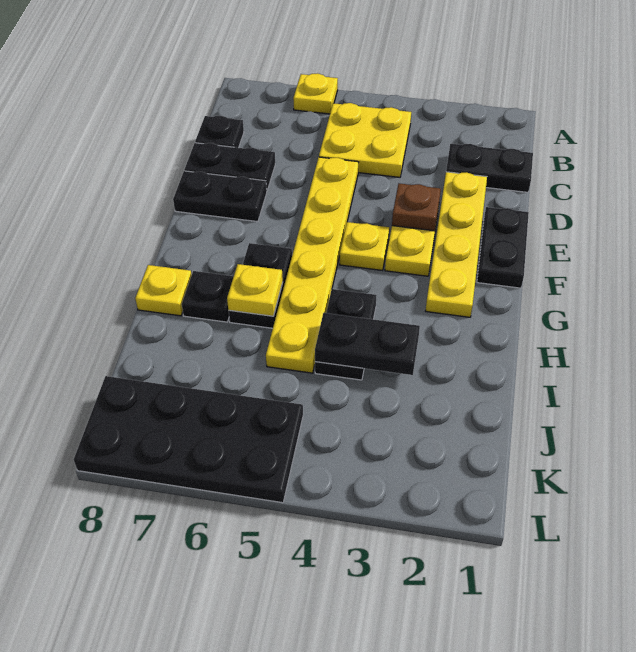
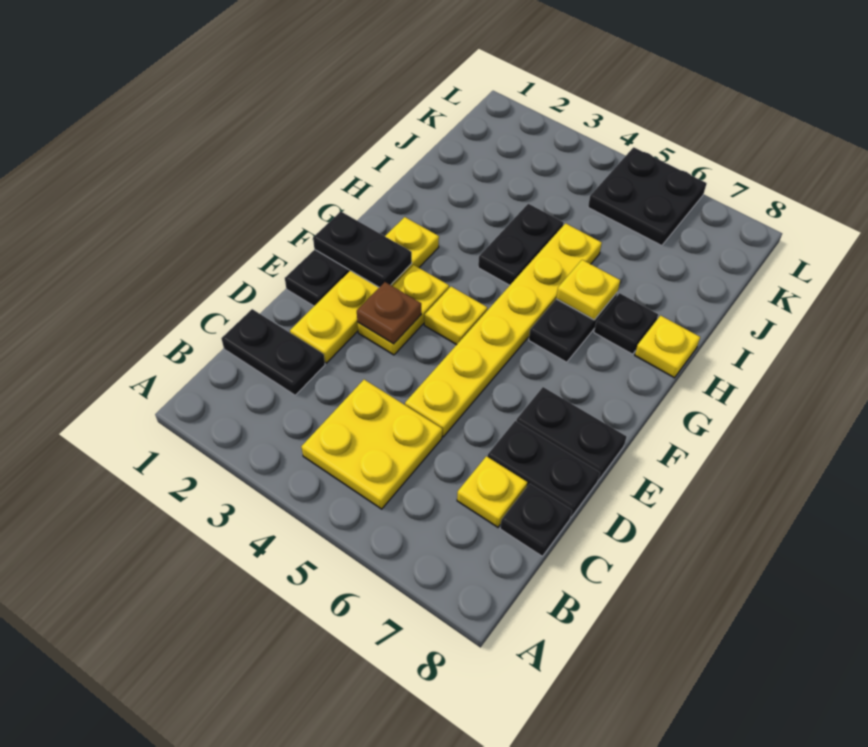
yellow plate A6 level 1 -> yellow plate C7 level 1
black plate I3:I4 level 2 -> black plate F1:F2 level 2
black plate K5:L8 level 1 -> black plate K5:L6 level 1

